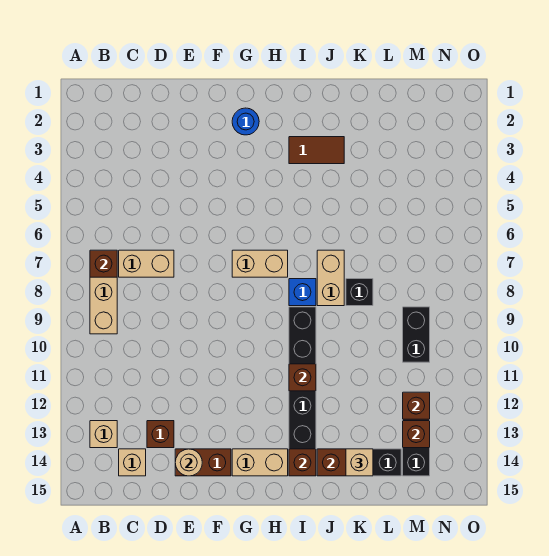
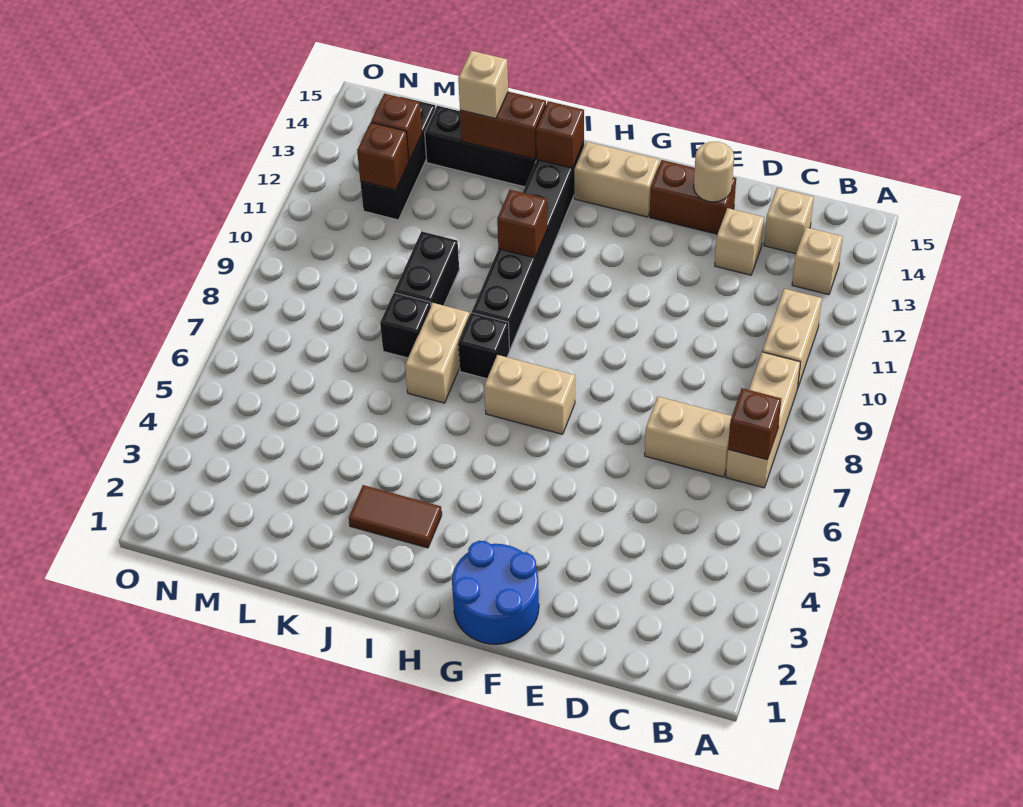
none -> tan brick B10:B11 level 1
brown brick D13 level 1 -> tan brick D13 level 1
blue round brick G2 level 1 -> blue round brick F1:G2 level 1
blue brick I8 level 1 -> black brick I8 level 1
black brick M9:M10 level 1 -> black brick K9:K10 level 1

